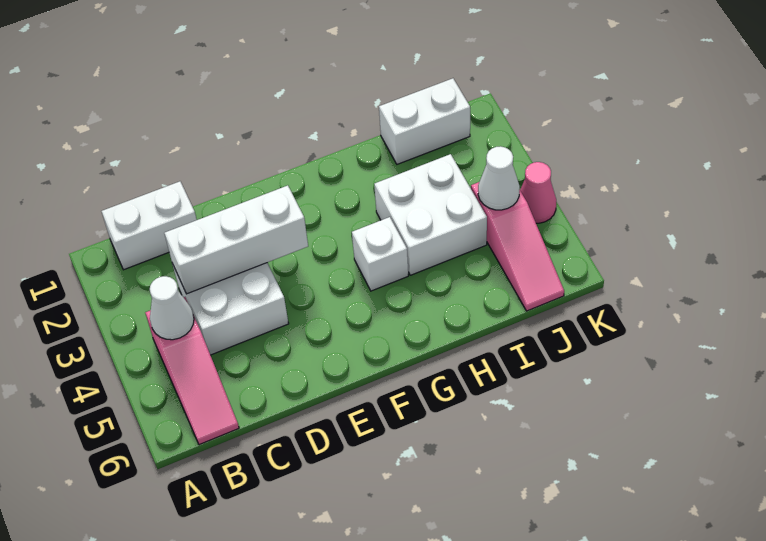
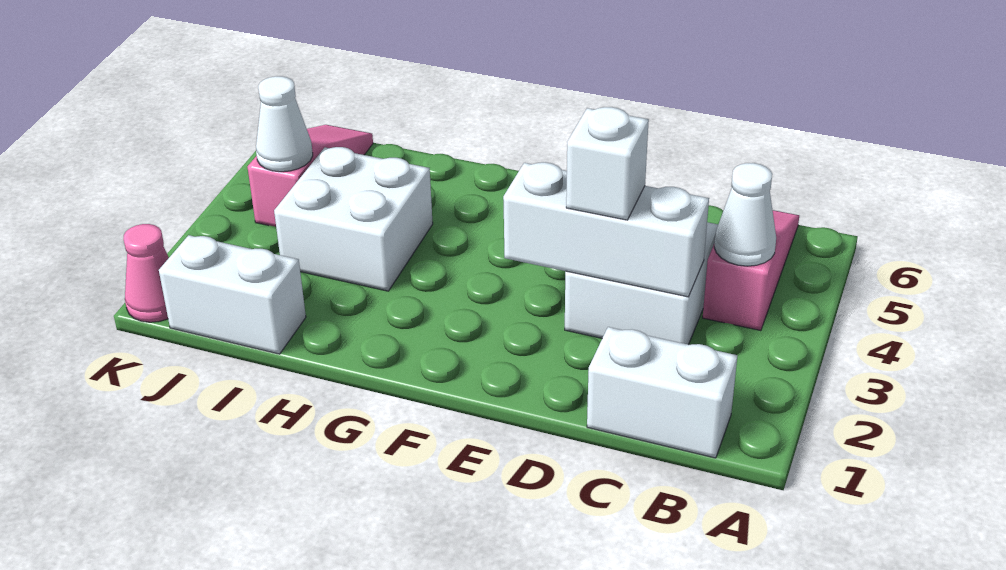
white brick G4 level 1 -> white brick D3 level 3
pink cone K4 level 1 -> pink cone K1 level 1

